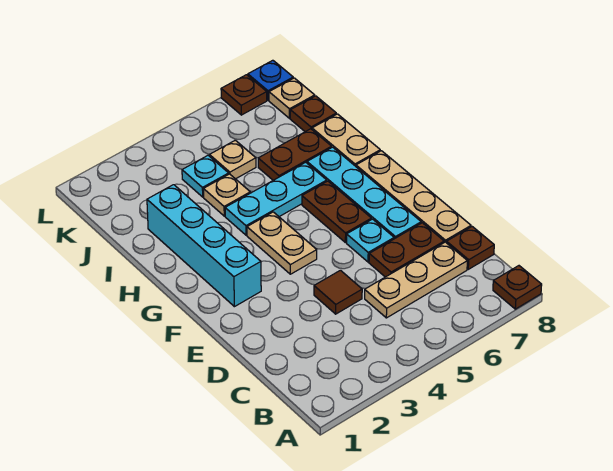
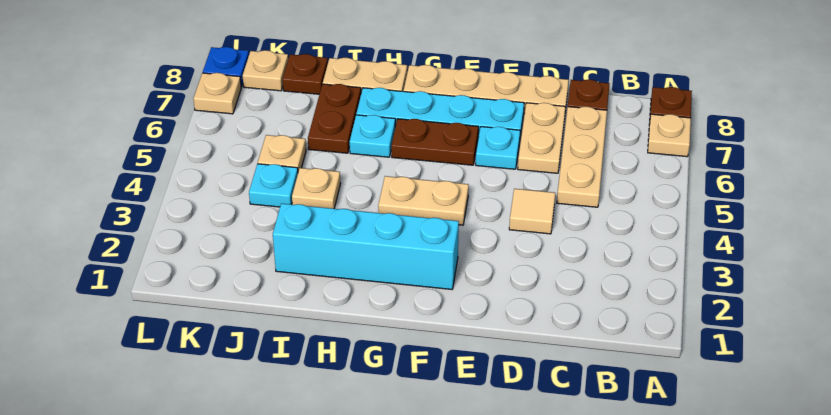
none -> tan plate A7 level 1
brown tile D4 level 1 -> tan tile D4 level 1
brown plate D6:D7 level 1 -> tan plate D6:D7 level 1
cyan plate H4:H6 level 1 -> cyan plate H6 level 1
brown plate L7 level 1 -> tan plate L7 level 1

